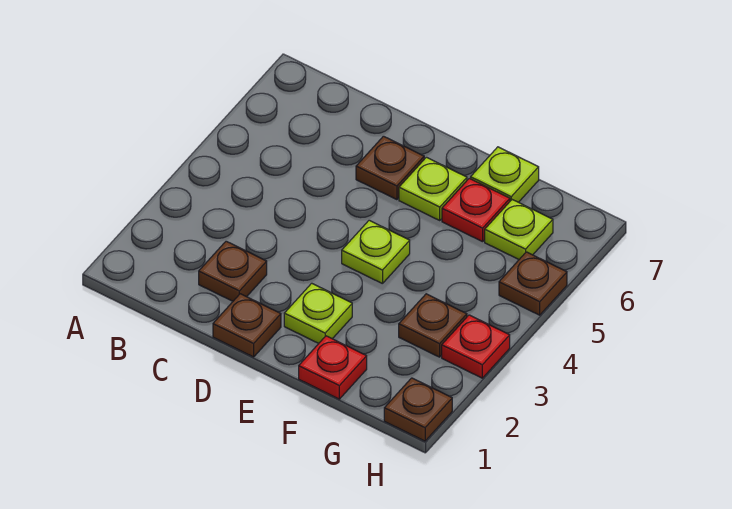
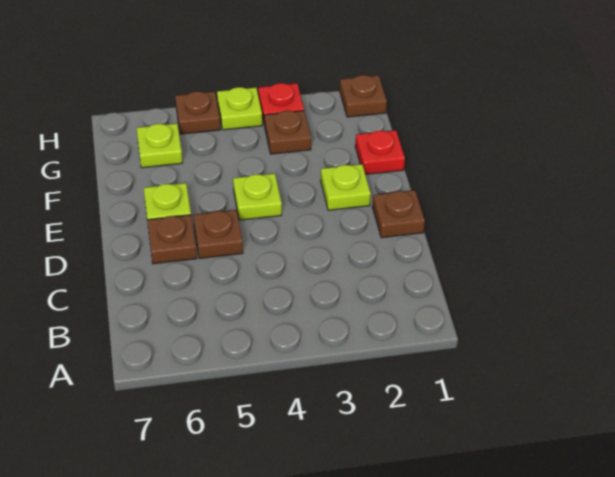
brown plate C2 level 1 -> brown plate D5 level 1
red plate F6 level 1 -> none
lime plate F7 level 1 -> lime plate H4 level 1

